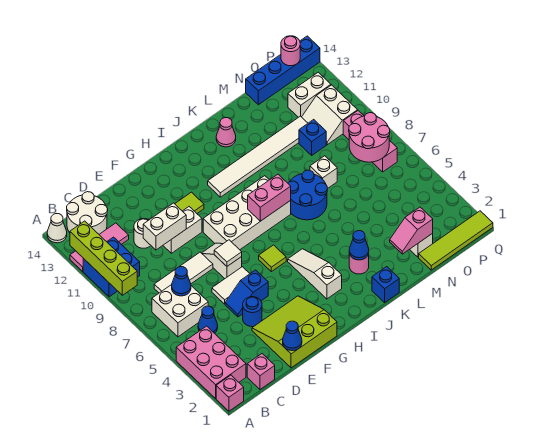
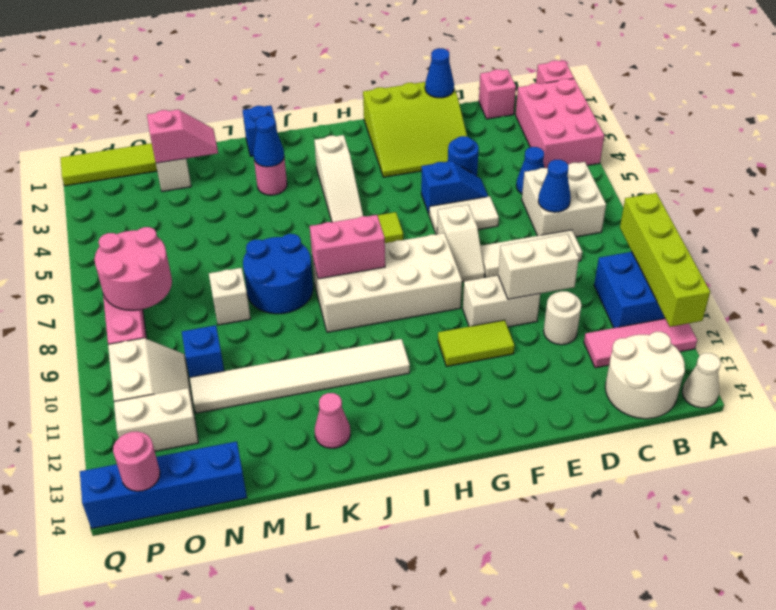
white tile F7 level 2 -> none

